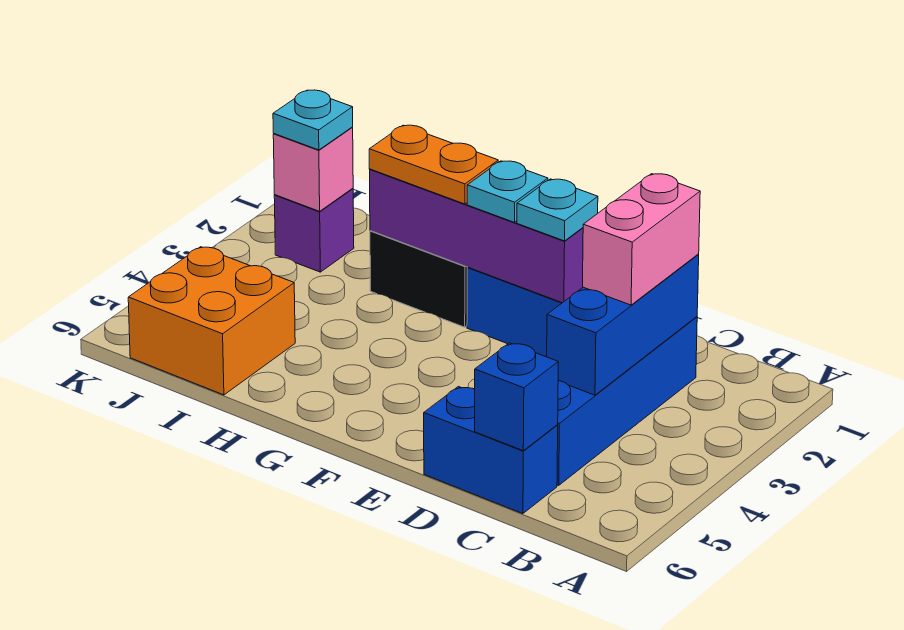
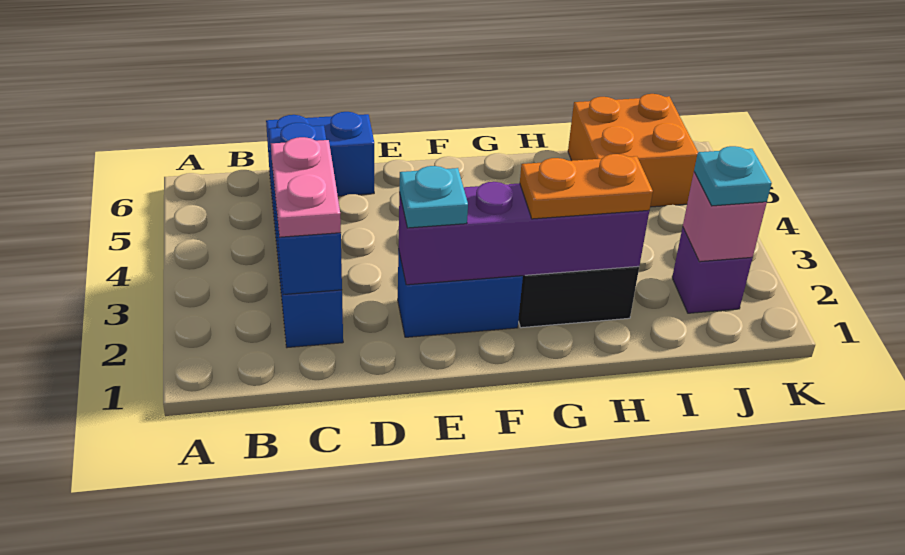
pink brick C2:C3 level 3 -> pink plate C2:C3 level 3
blue brick C6 level 2 -> none
cyan plate F2 level 3 -> none

